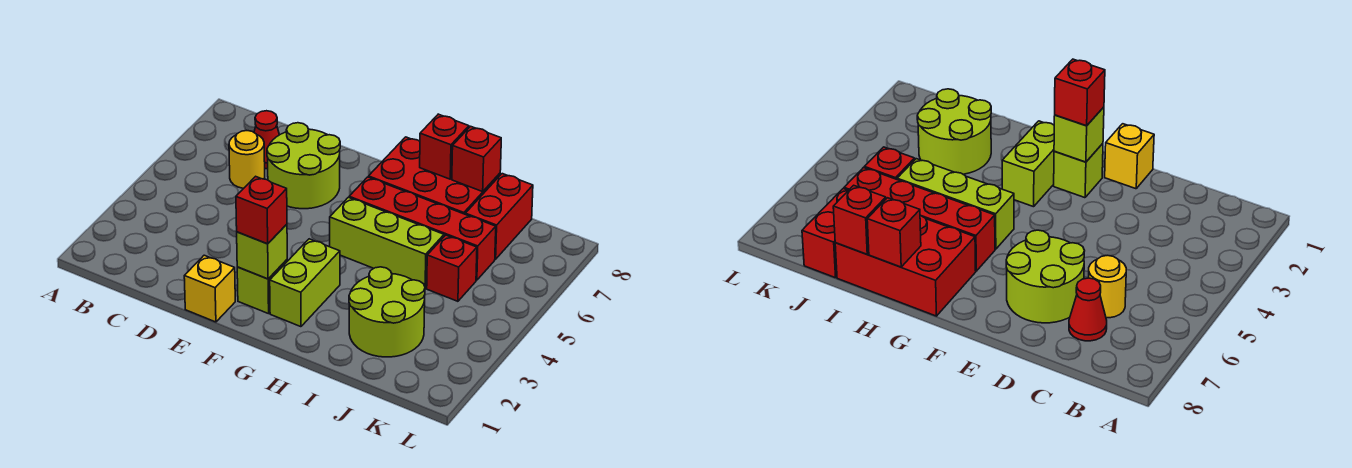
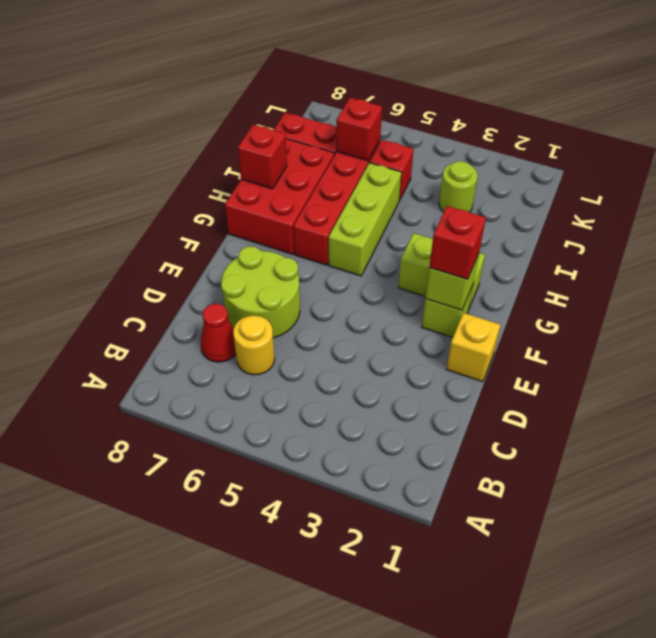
lime round brick I2:J3 level 1 -> lime round brick J3 level 1
red brick I8 level 2 -> red brick J6 level 2

